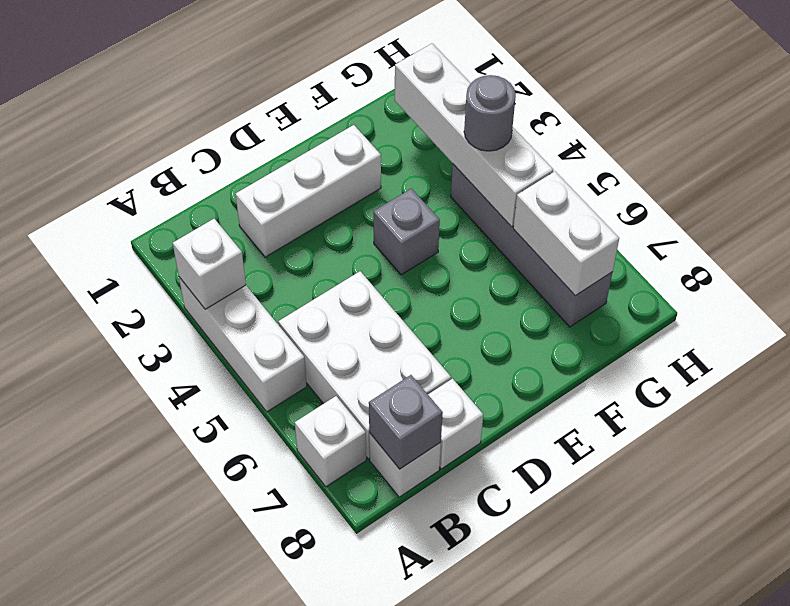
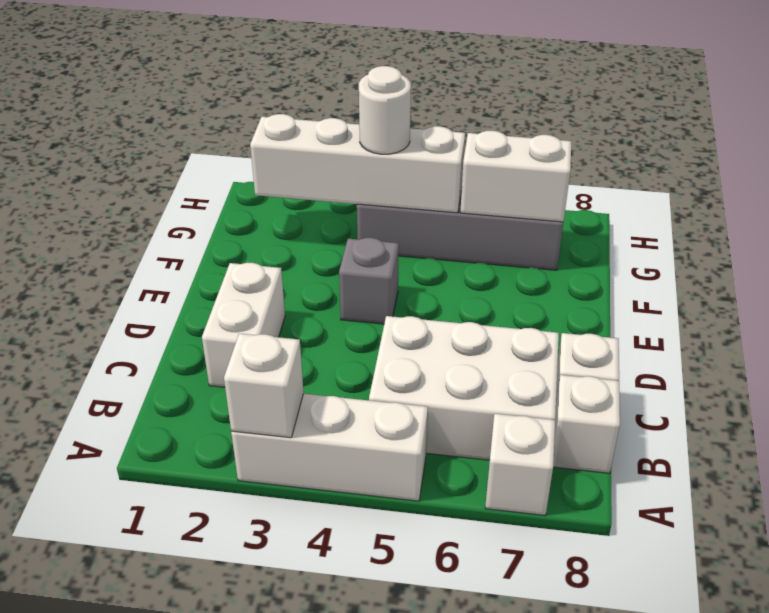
grey brick B8 level 2 -> none
white brick C2:E2 level 1 -> white brick C2:D2 level 1
grey round brick G4 level 3 -> white round brick G4 level 3

